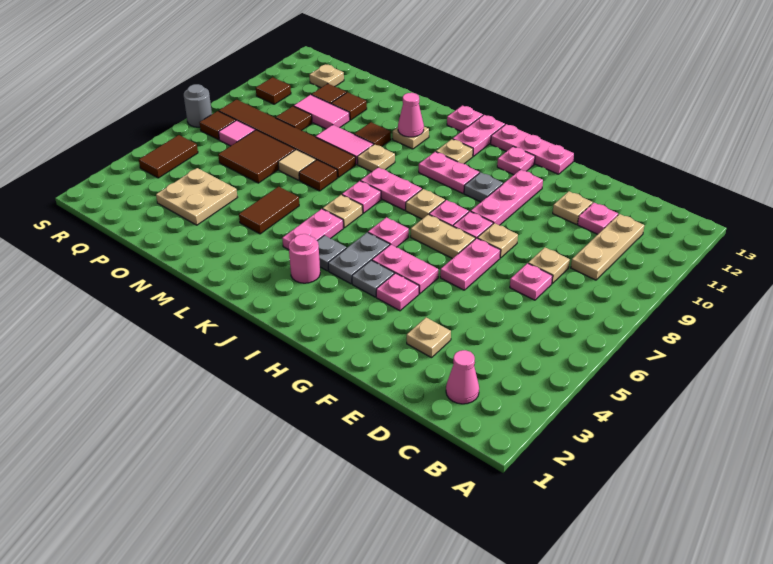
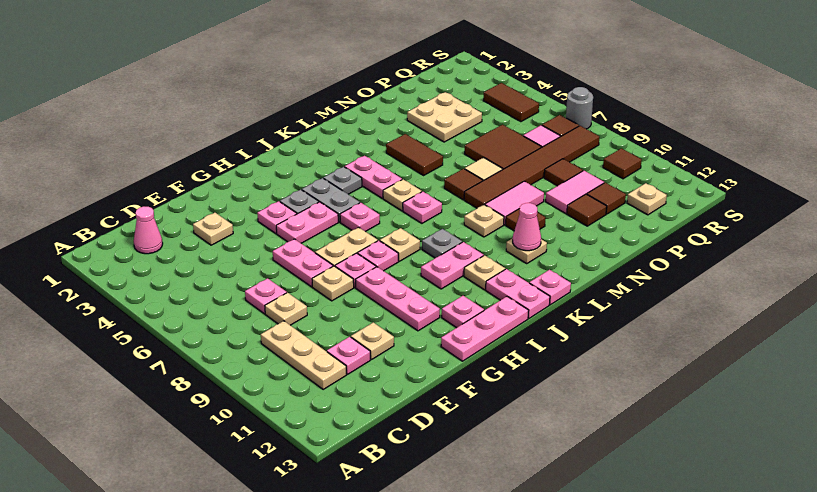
grey plate H10 level 1 -> grey plate J9 level 1
pink round brick J3 level 1 -> none
pink plate J8:K8 level 1 -> none

